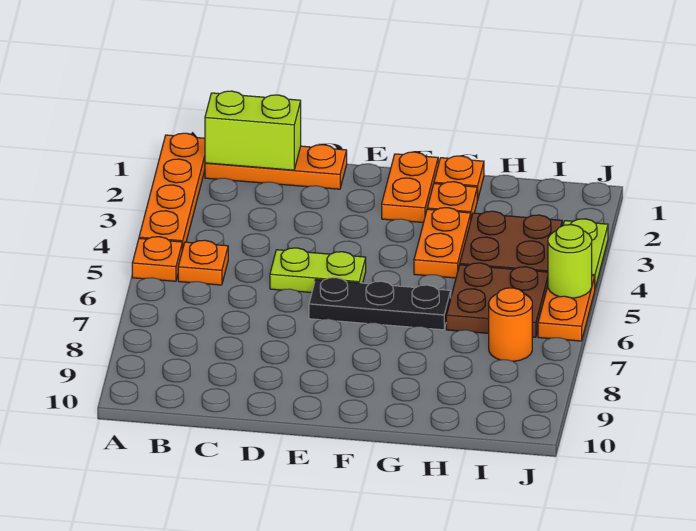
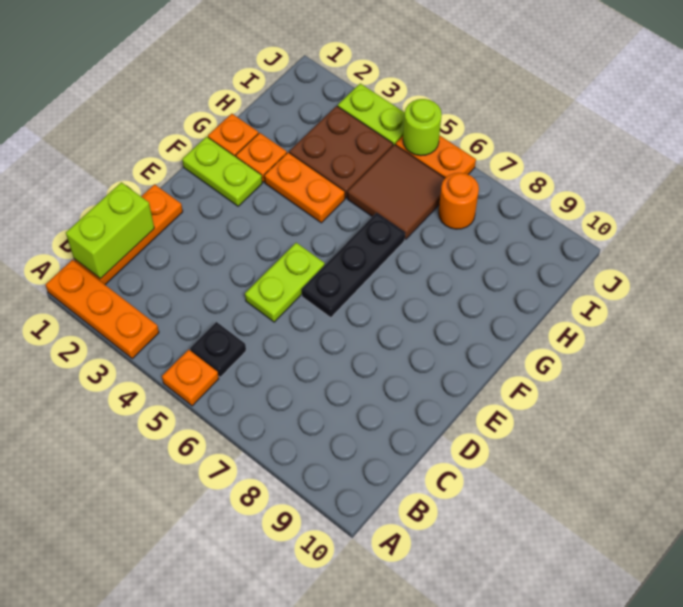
orange plate A1:A4 level 1 -> orange plate A1:A3 level 1
orange plate B5 level 1 -> black plate B5 level 1
orange plate F1:F2 level 1 -> lime plate F1:F2 level 1
brown plate H5:I6 level 1 -> brown tile H5:I6 level 1

